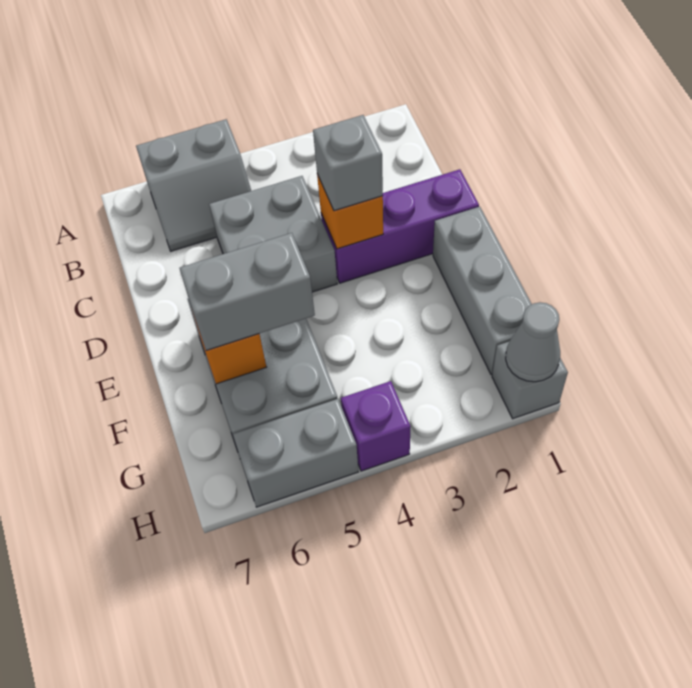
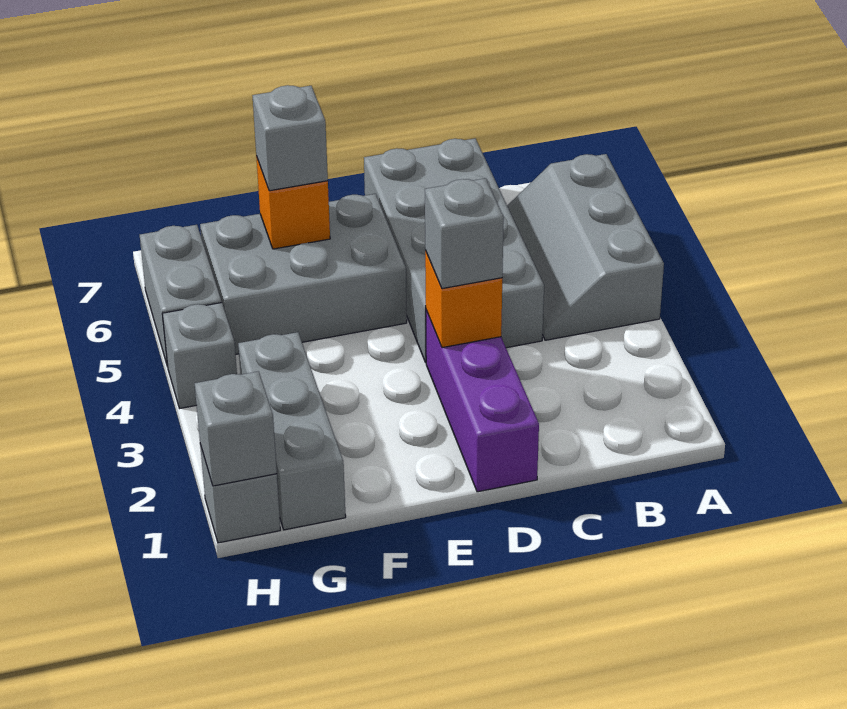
grey slope A5:B6 level 1 top A -> grey slope A4:B6 level 1 top A
grey brick C4:D5 level 1 -> grey brick C4:D7 level 1
grey brick E1:G1 level 1 -> grey brick G1:G3 level 1
grey brick F5:F6 level 3 -> grey brick F6 level 3
grey cone H1 level 2 -> grey brick H1 level 2
purple brick H4 level 1 -> grey brick H4 level 1

